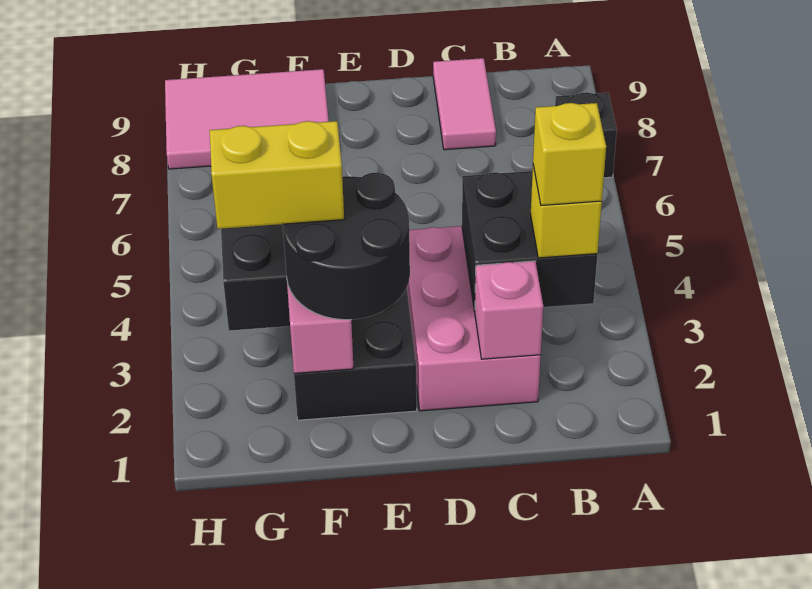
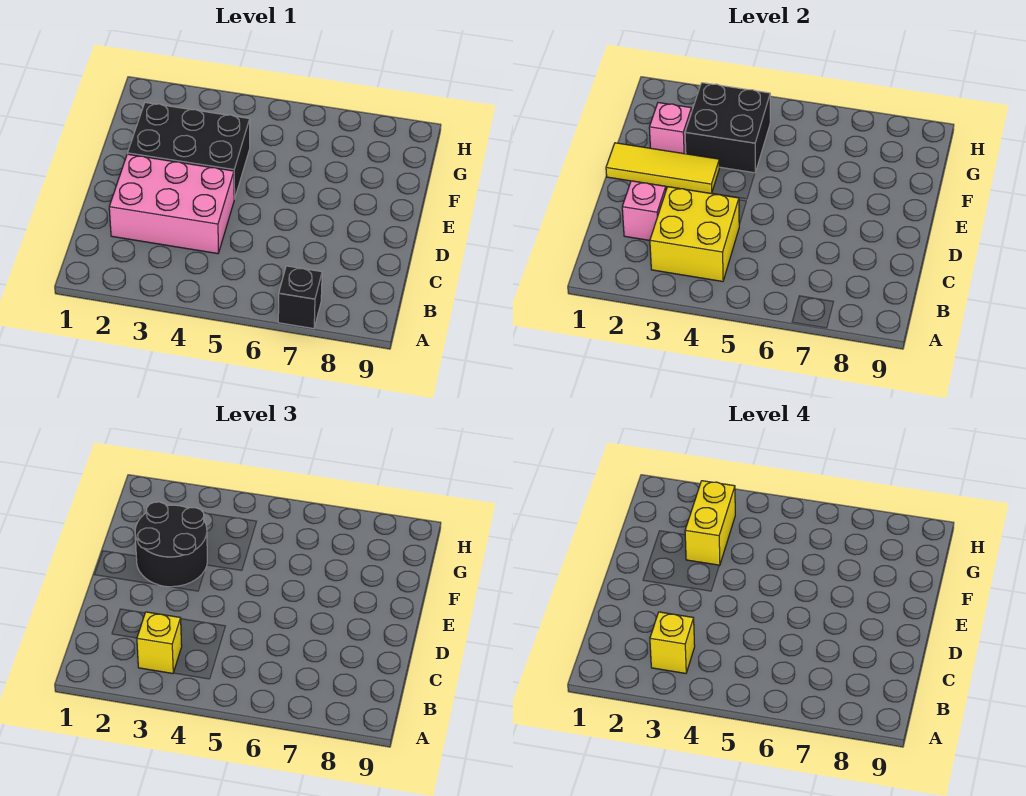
black brick B3:C4 level 2 -> yellow brick B3:C4 level 2
pink tile C8:C9 level 1 -> none
none -> yellow tile E1:E3 level 2
pink tile F8:H9 level 1 -> none

